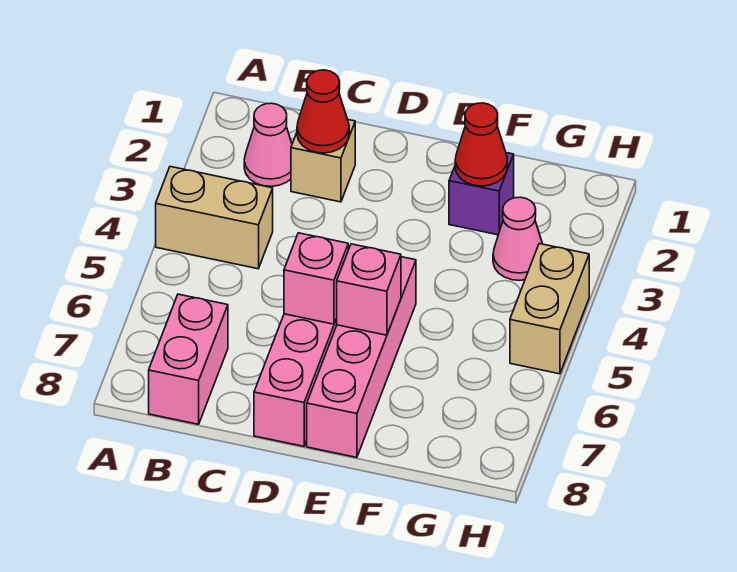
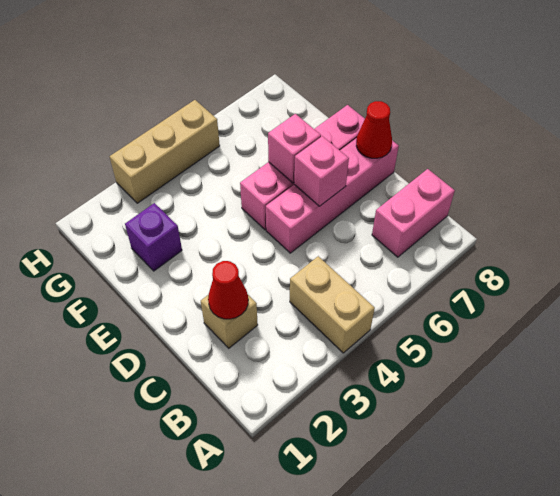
pink cone B2 level 1 -> none
red cone F2 level 2 -> red cone D8 level 2
pink cone G3 level 1 -> none
tan brick H4:H5 level 1 -> tan brick H3:H5 level 1

